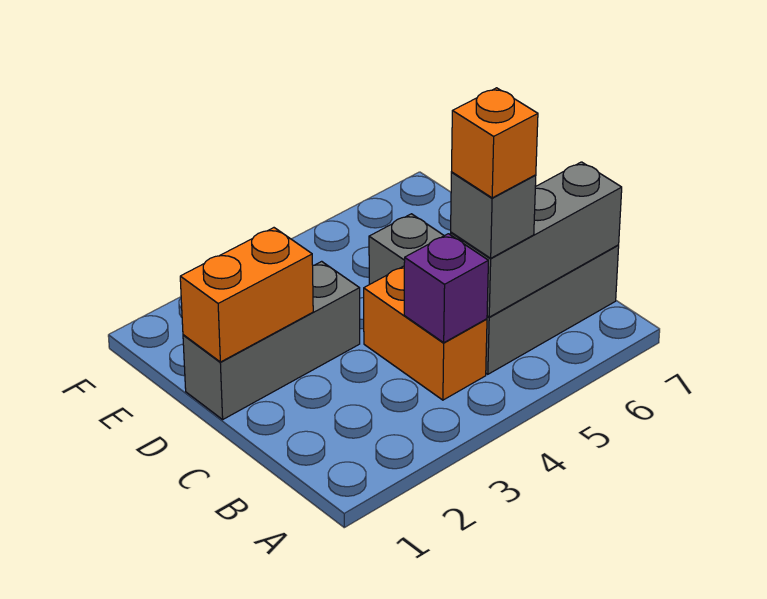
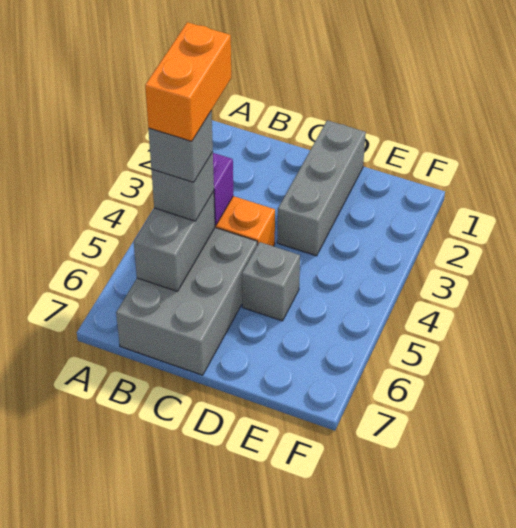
grey brick B5:B7 level 2 -> grey brick B5:B6 level 2
orange brick B5 level 4 -> grey brick B5 level 4
orange brick D1:D2 level 2 -> orange brick B4:B5 level 5

